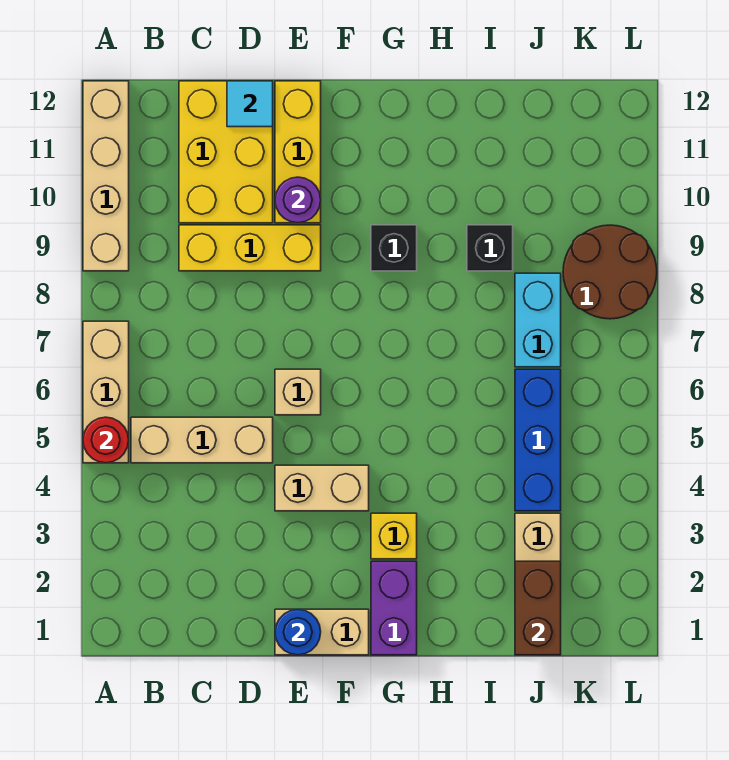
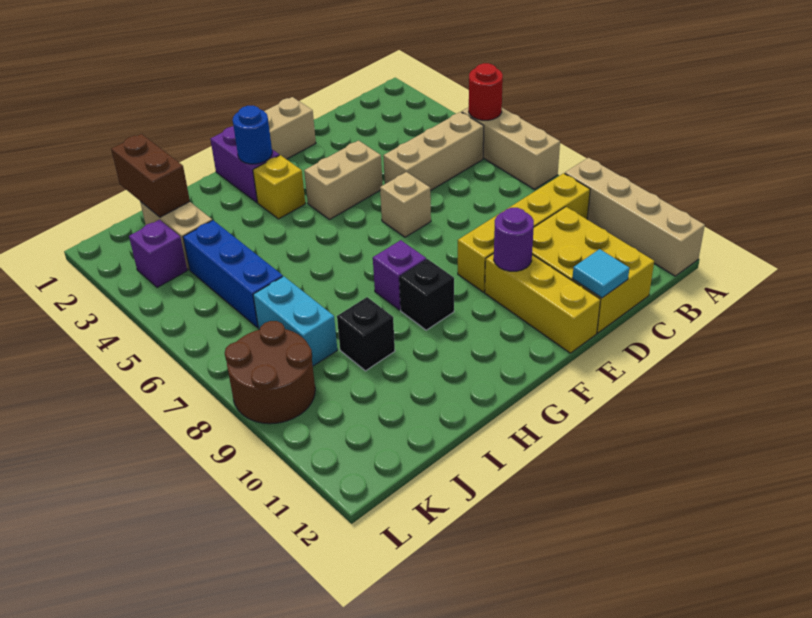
yellow brick C9:E9 level 1 -> yellow brick B9:E9 level 1
blue round brick E1 level 2 -> blue round brick G2 level 2
none -> purple brick G8 level 1
none -> purple brick K3 level 1

